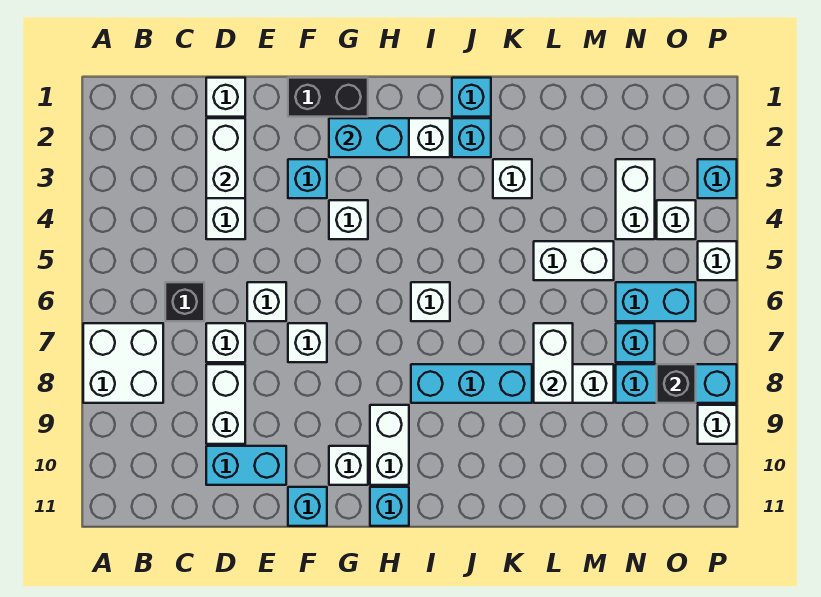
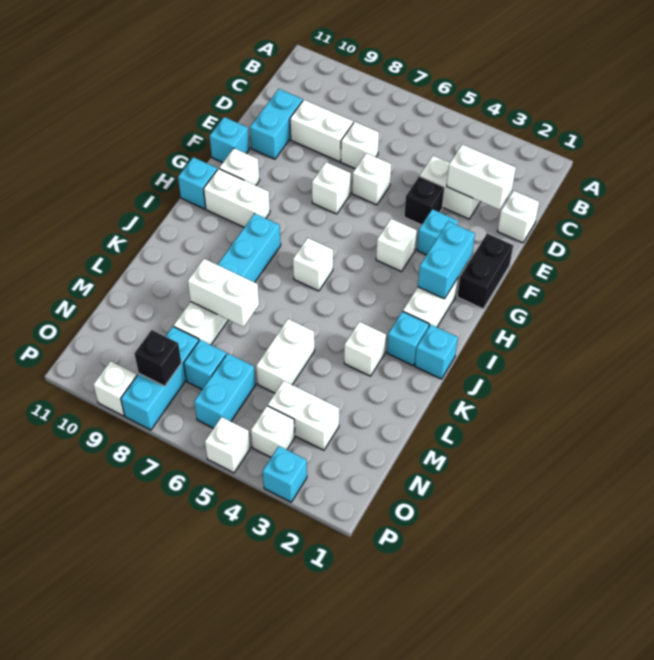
white brick A7:B8 level 1 -> none
black brick C6 level 1 -> black brick E4 level 1

